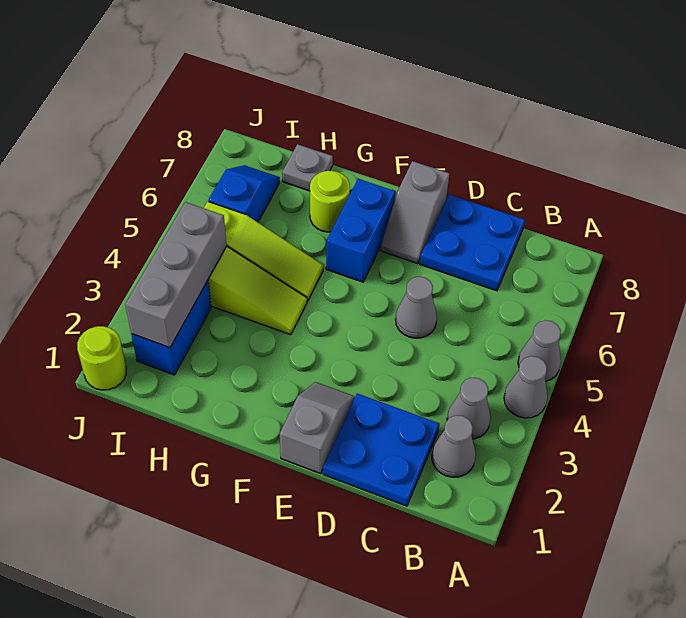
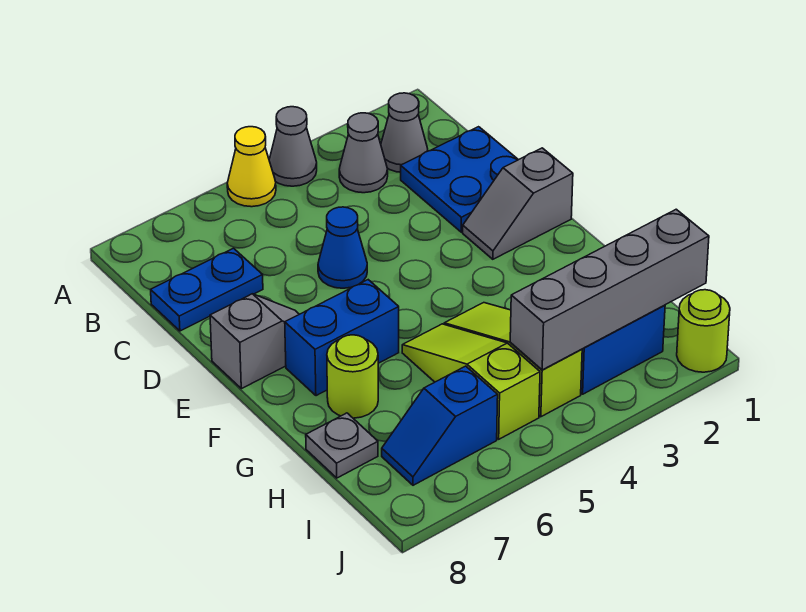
grey cone A5 level 1 -> yellow cone A5 level 1
blue plate C7:D8 level 1 -> blue plate C7:C8 level 1
grey cone D5 level 1 -> blue cone D5 level 1
grey brick I2:I4 level 2 -> grey brick I1:I4 level 2

